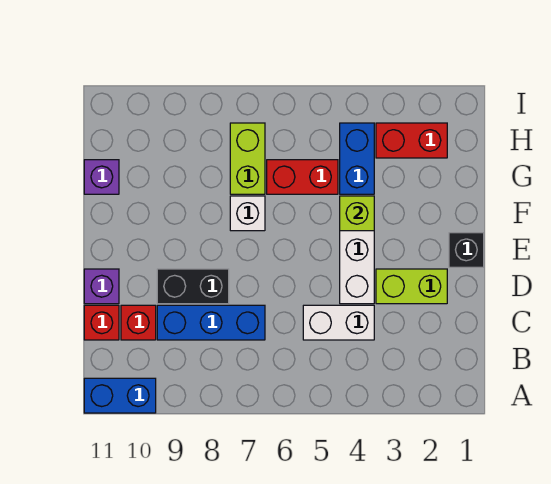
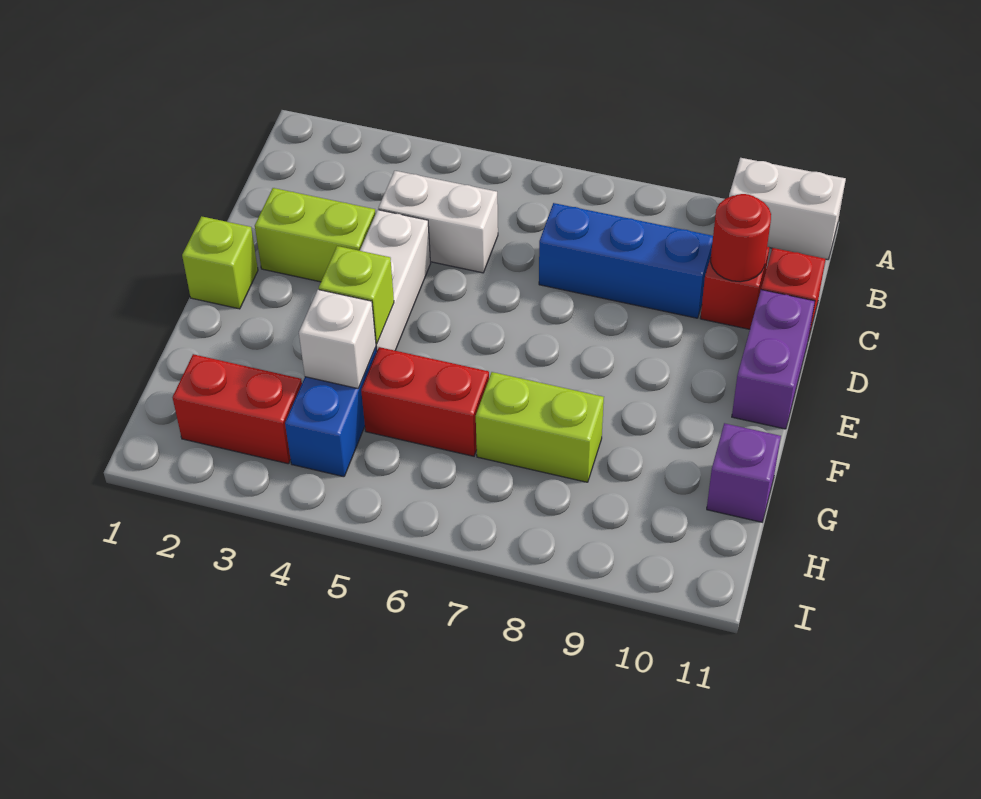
blue brick A10:A11 level 1 -> white brick A10:A11 level 1
none -> red round brick C10 level 2
black brick D8:D9 level 1 -> none
purple brick D11 level 1 -> purple brick D11:E11 level 1
black brick E1 level 1 -> lime brick E1 level 1
white brick F7 level 1 -> white brick G4 level 2
lime brick G7:H7 level 1 -> lime brick G7:G8 level 1

